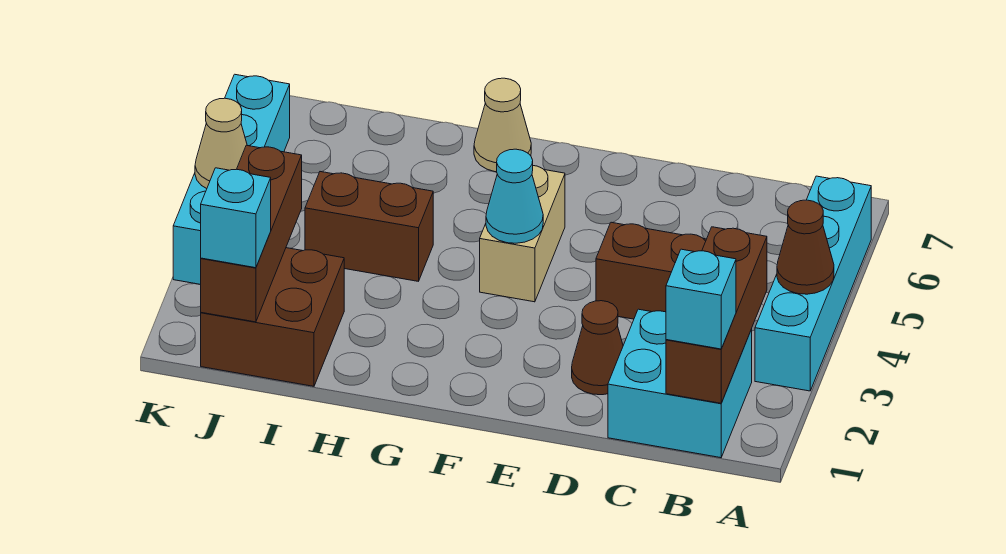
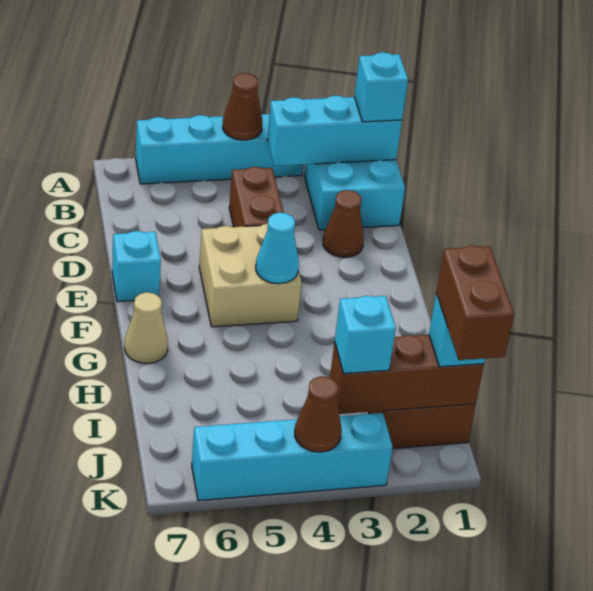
brown brick B1:B3 level 2 -> cyan brick B1:B3 level 2
none -> cyan brick E7 level 1
tan brick F4:F5 level 1 -> tan brick E4:F5 level 1
brown brick H4:I4 level 1 -> brown brick J1:K1 level 4
none -> cyan brick J3 level 3
tan cone K4 level 2 -> brown cone K4 level 2

